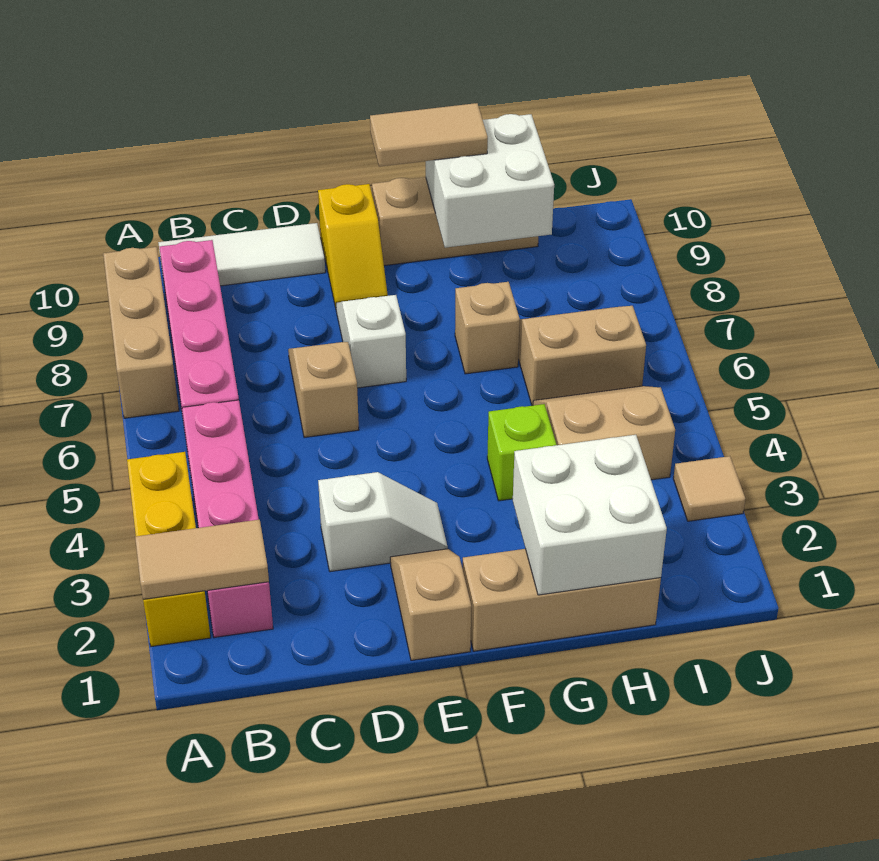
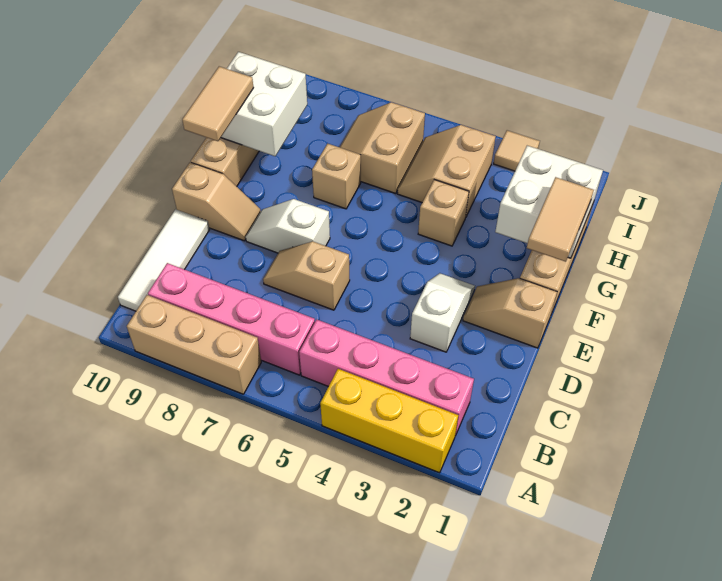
tan tile A2:B2 level 2 -> tan tile F1:G1 level 3
yellow slope E9:E10 level 1 top 10 -> tan slope E9:E10 level 1 top 10
lime brick G4 level 1 -> tan brick G4 level 1

